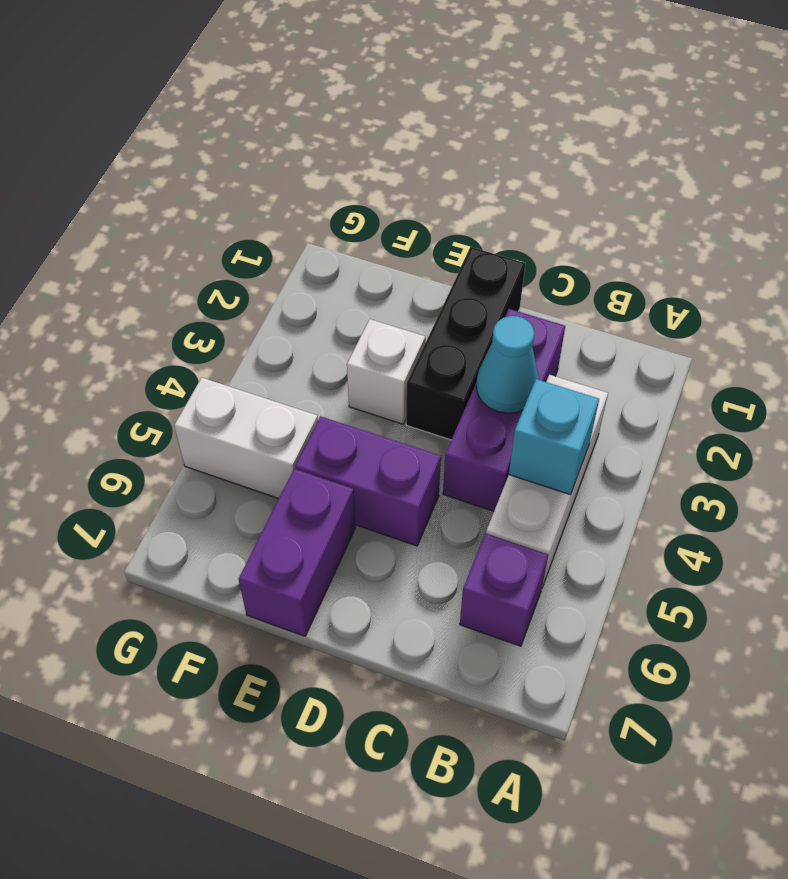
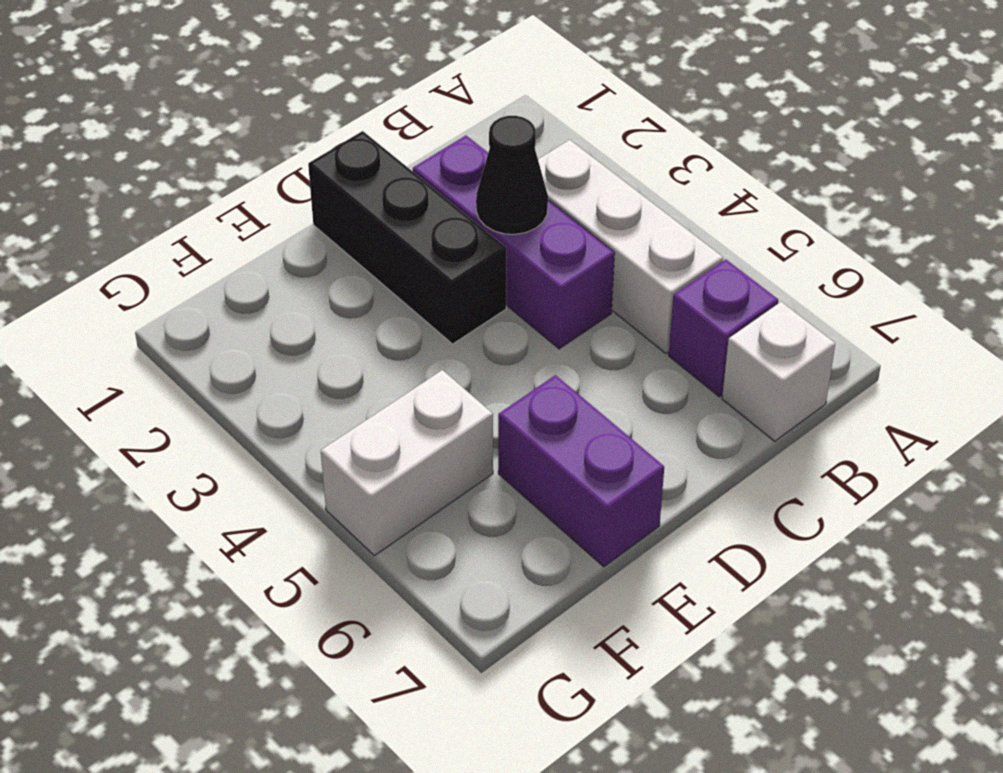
cyan brick B4 level 2 -> none
cyan cone C3 level 2 -> black cone C3 level 2
purple brick D5:E5 level 1 -> none
white brick E3 level 1 -> white brick B7 level 1

